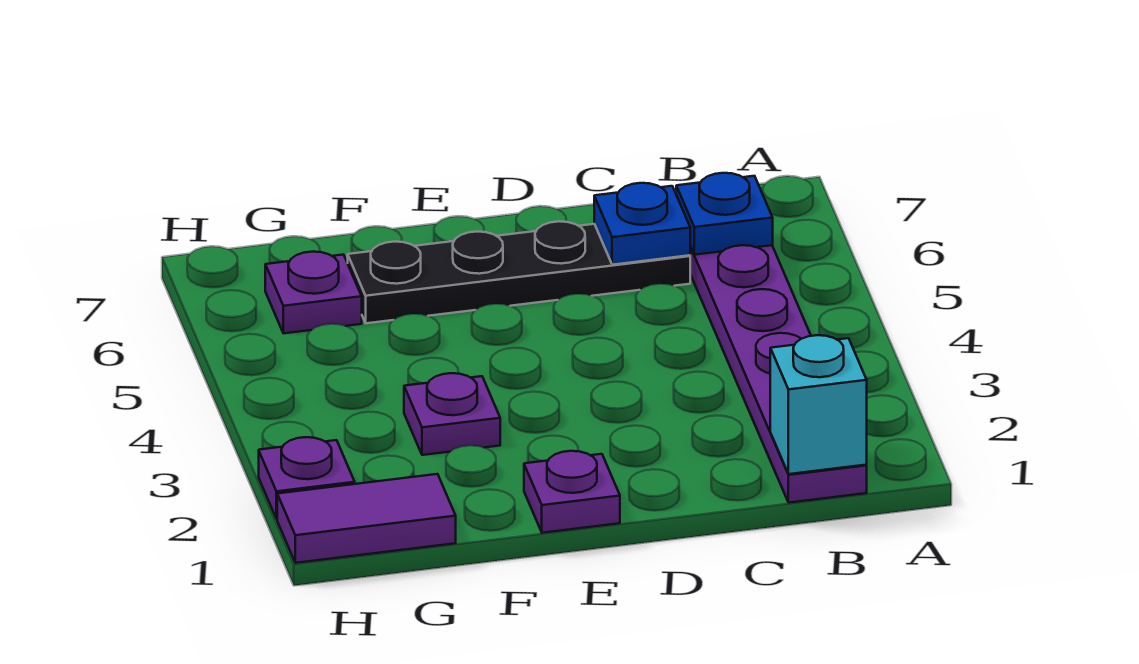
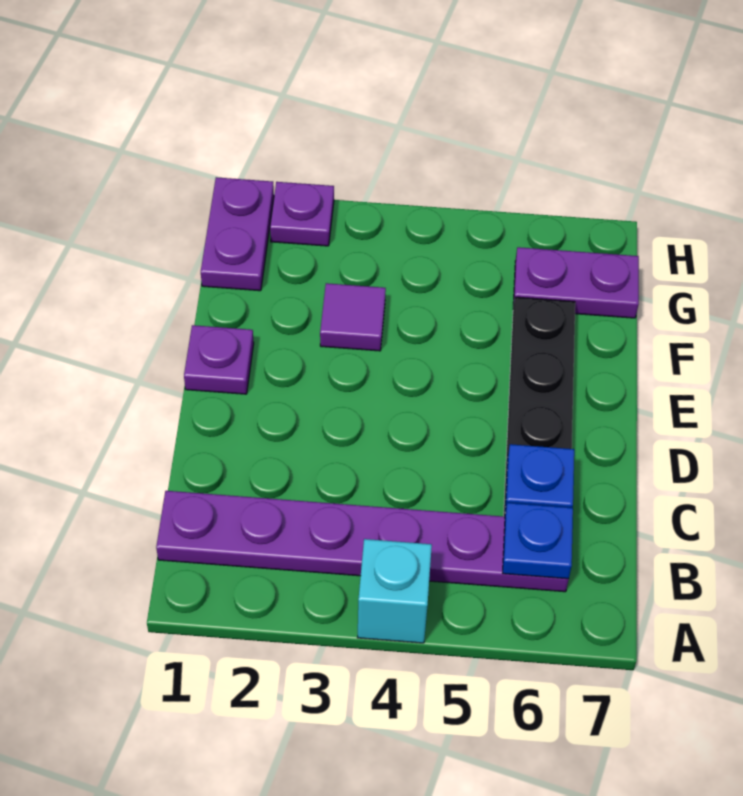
cyan brick B1 level 2 -> cyan brick A4 level 1
purple plate F3 level 1 -> purple tile F3 level 1
purple tile G1:H1 level 1 -> purple plate G1:H1 level 1
purple plate G6 level 1 -> purple plate G6:G7 level 1

